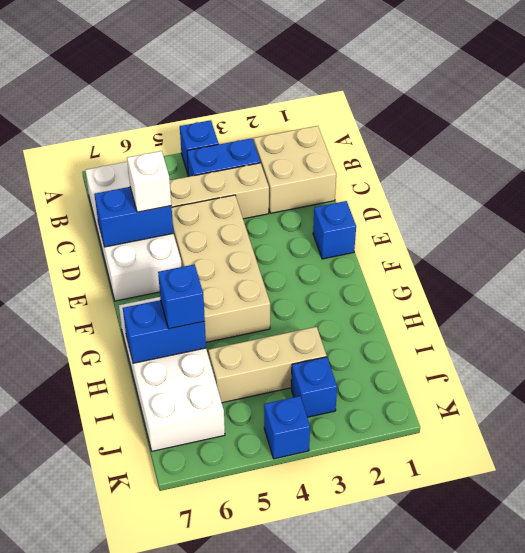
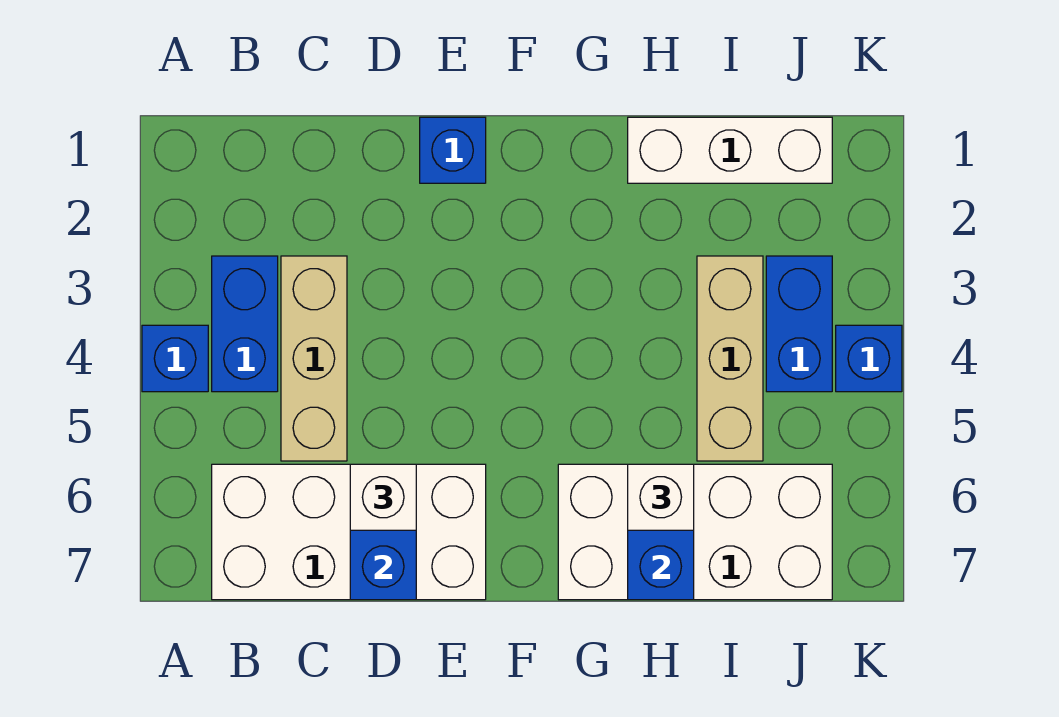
tan brick B1:C2 level 1 -> none
tan brick D4:G5 level 1 -> none
none -> white brick H1:J1 level 1
blue brick H6 level 3 -> white brick H6 level 3
blue brick J3 level 1 -> blue brick J3:J4 level 1

